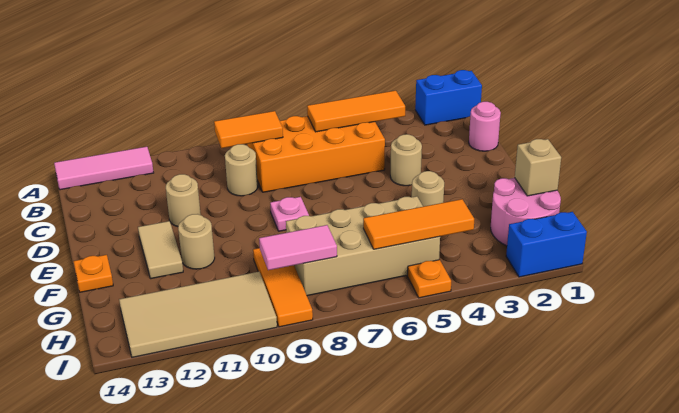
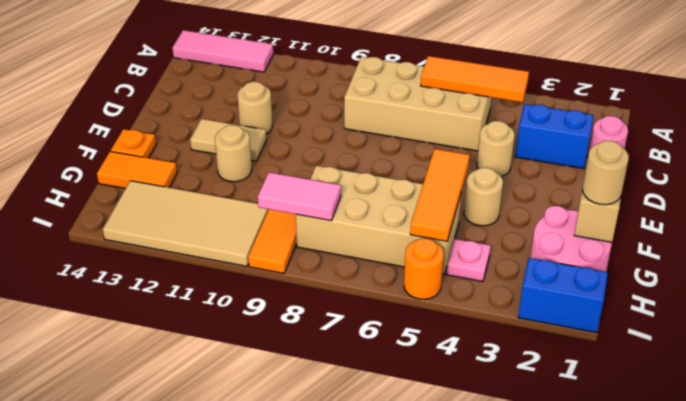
blue brick A1:A2 level 1 -> blue brick C2:C3 level 1
orange brick B5:C8 level 1 -> tan brick B5:C8 level 1
orange tile B8:B9 level 2 -> orange tile G13:G14 level 1
tan round brick C9 level 1 -> tan round brick G1 level 3
pink plate E8 level 1 -> pink plate H4 level 1
tan tile E12:F12 level 1 -> tan tile E11:E12 level 1
orange tile H4:H6 level 2 -> orange tile F5:H5 level 2
orange plate I5 level 1 -> orange round brick I5 level 1

